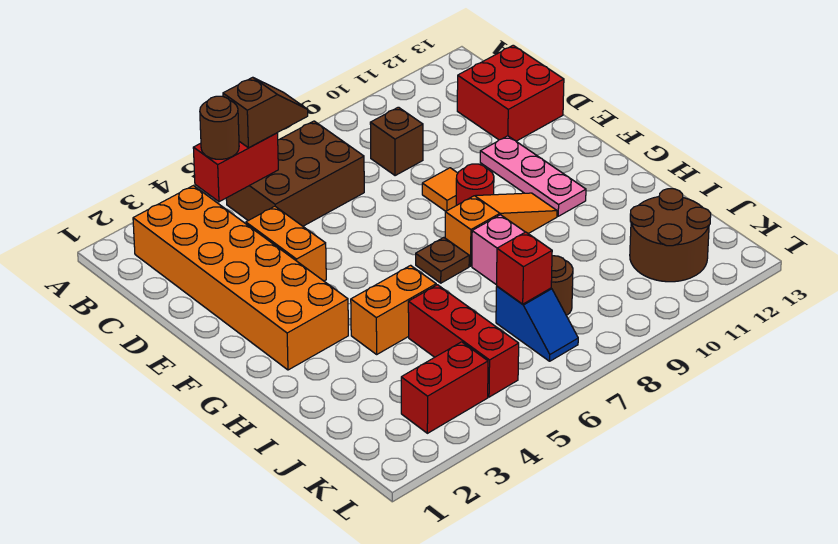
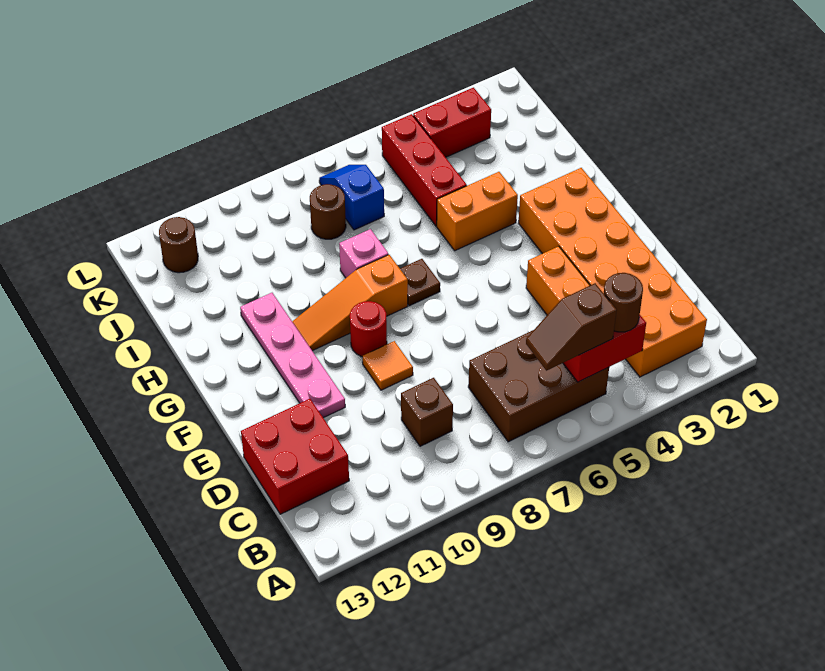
pink plate E11:G11 level 1 -> pink plate E11:H11 level 1
red brick J7 level 2 -> none
brown round brick J11:K12 level 1 -> brown round brick K12 level 1

